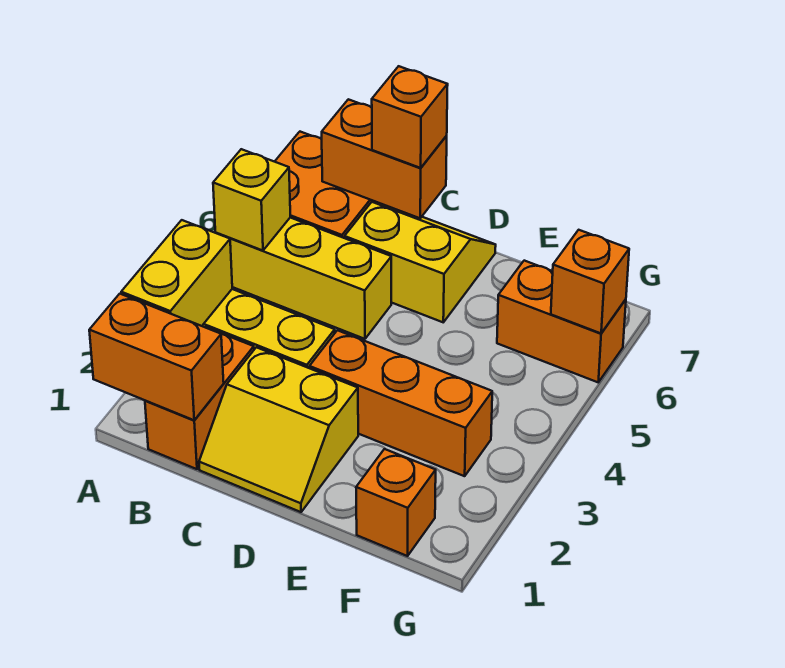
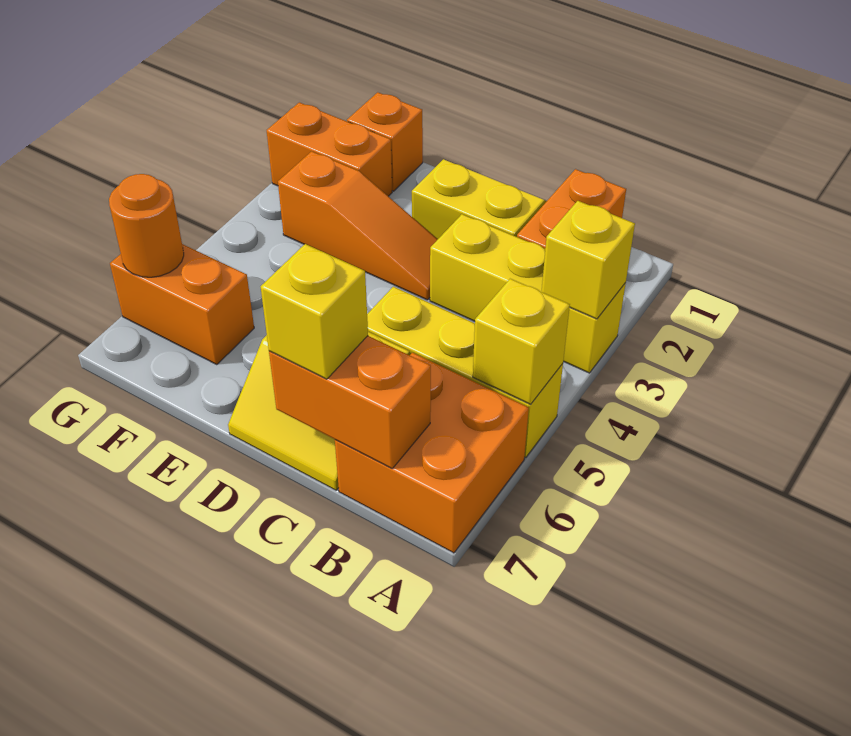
orange brick A1:B1 level 2 -> orange brick F2:G2 level 1
yellow brick A2:A3 level 2 -> yellow brick A3 level 2
orange brick C7 level 3 -> yellow brick C7 level 3
orange brick D3:F3 level 1 -> orange slope D3:F3 level 1 top F
orange brick G6 level 2 -> orange round brick G6 level 2

